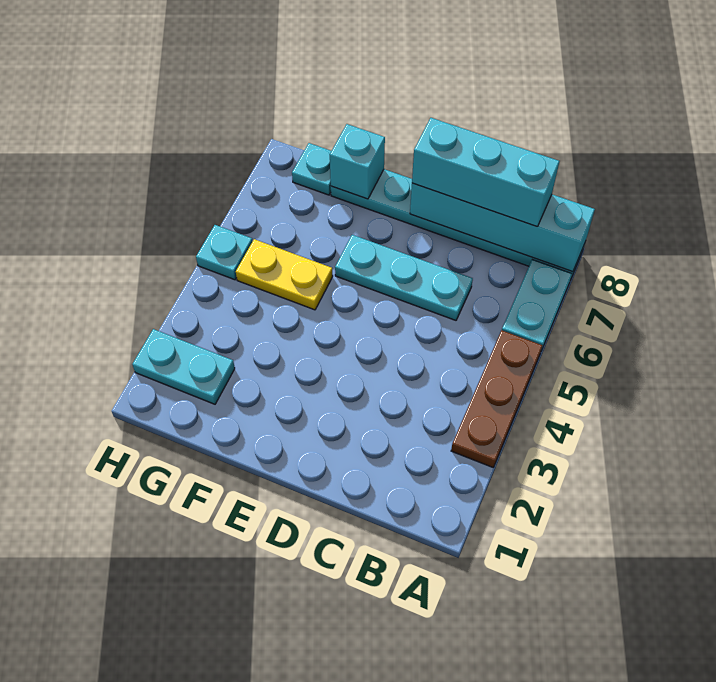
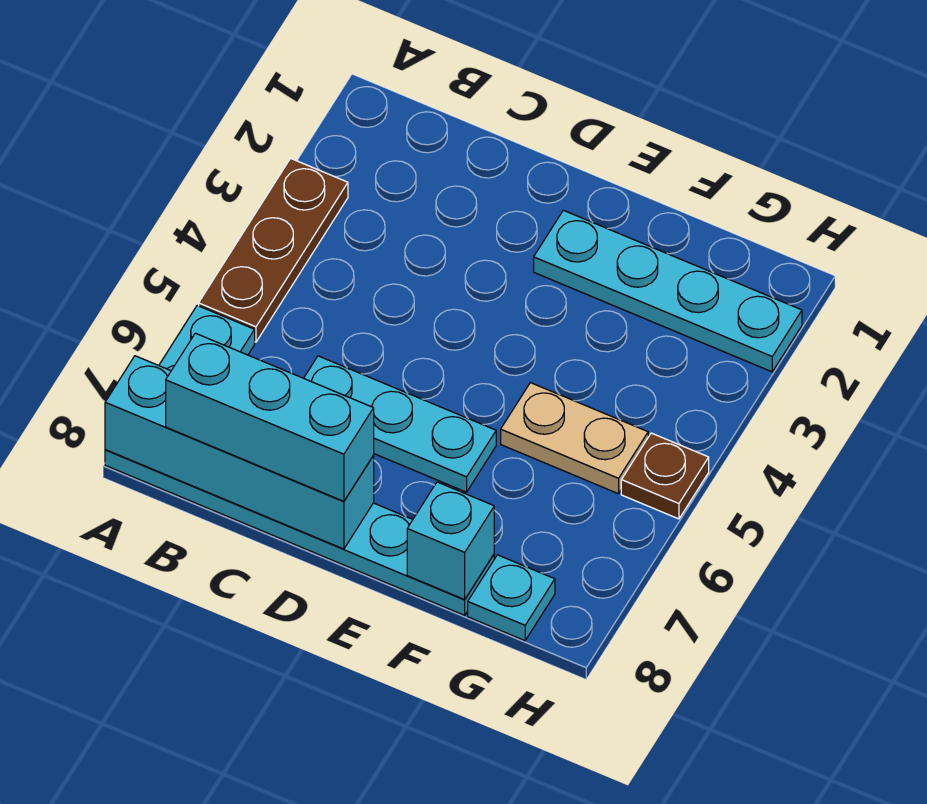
yellow plate F5:G5 level 1 -> tan plate F5:G5 level 1
cyan plate G2:H2 level 1 -> cyan plate E2:H2 level 1
cyan plate H5 level 1 -> brown plate H5 level 1

